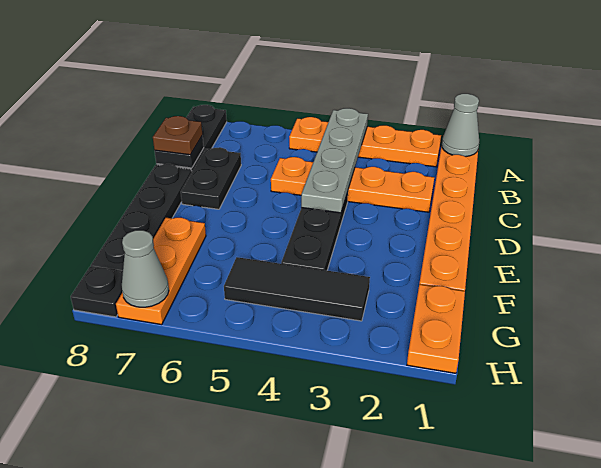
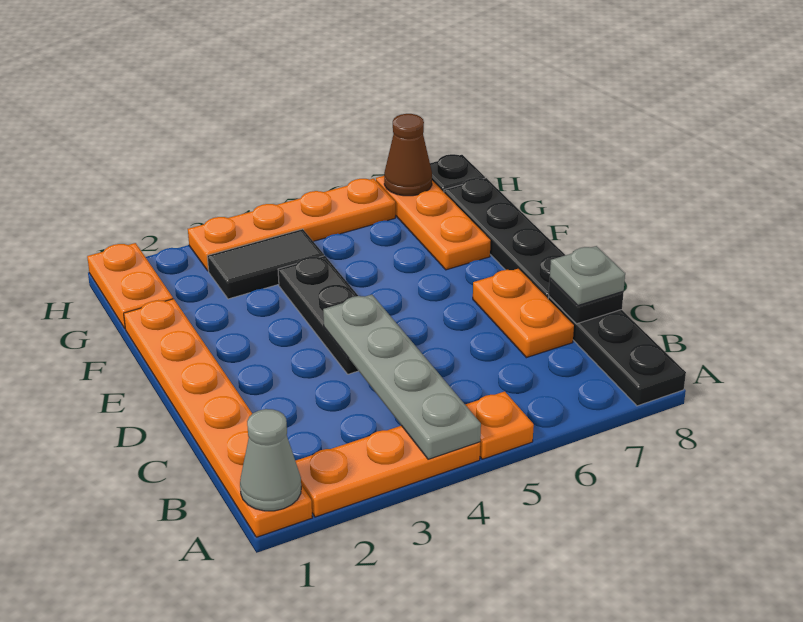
orange plate C2:C5 level 1 -> orange plate H3:H6 level 1
black plate C7:D7 level 1 -> orange plate C7:D7 level 1
brown plate C8 level 3 -> grey plate C8 level 3
black tile G3:G5 level 1 -> black tile G3:G4 level 1
grey cone H7 level 2 -> brown cone H7 level 2

